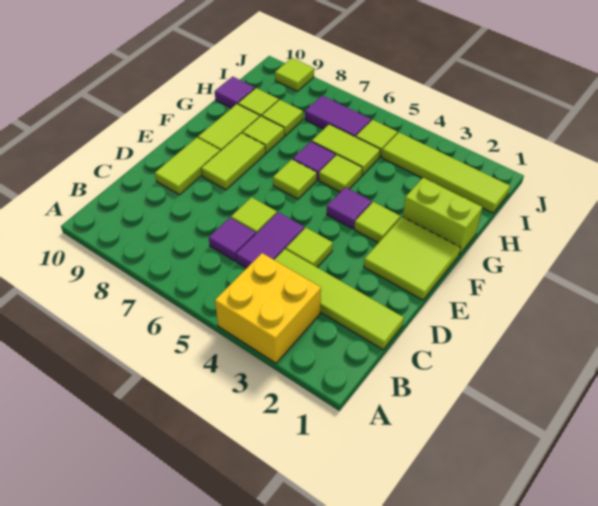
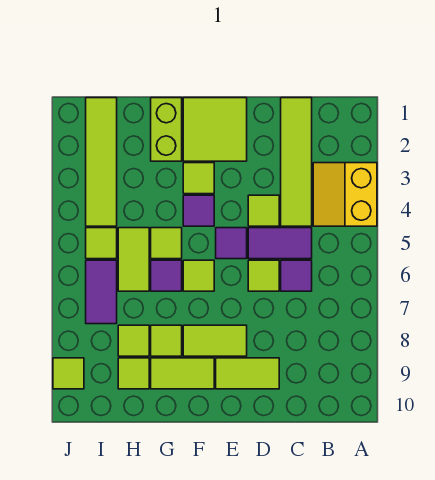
yellow brick A3:B4 level 1 -> yellow slope A3:B4 level 1 top A
purple tile H10 level 1 -> purple tile E5 level 1

